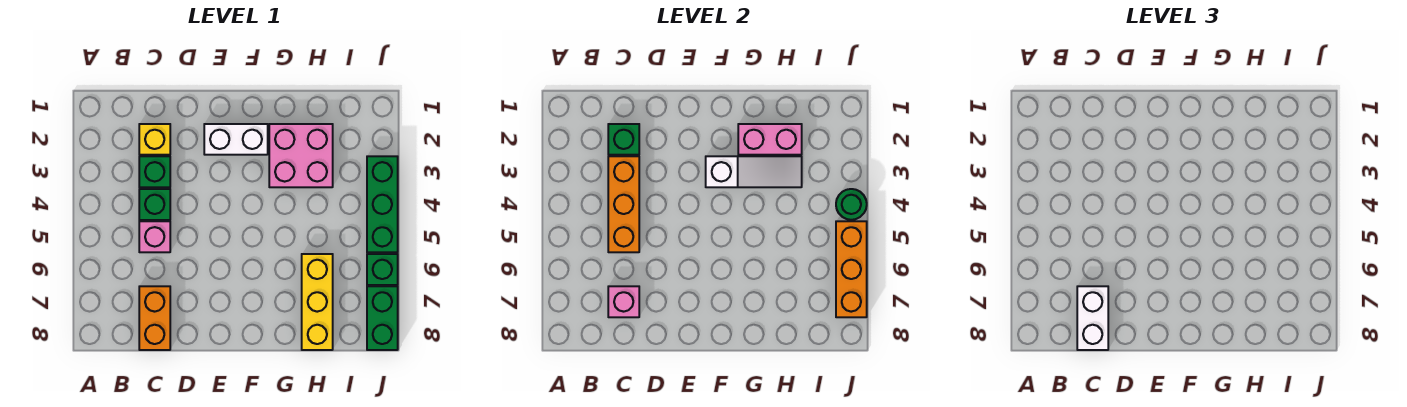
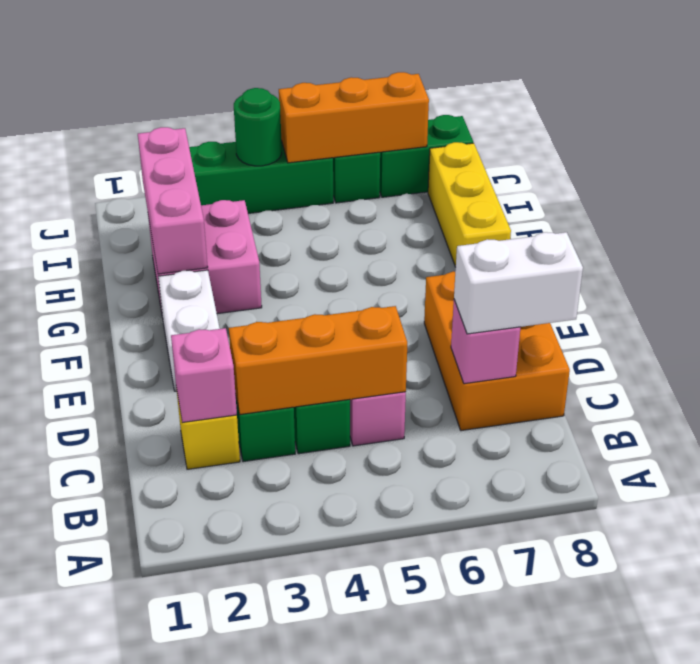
green brick C2 level 2 -> pink brick C2 level 2
orange brick C7:C8 level 1 -> orange brick C7:E8 level 1
white slope F3:H3 level 2 top F -> none
pink brick G2:H2 level 2 -> pink brick G2:I2 level 2
yellow brick H6:H8 level 1 -> yellow brick G8:I8 level 1

